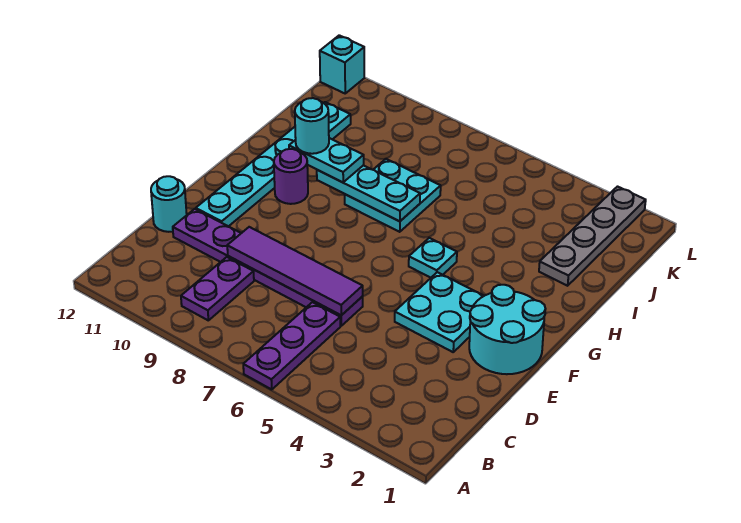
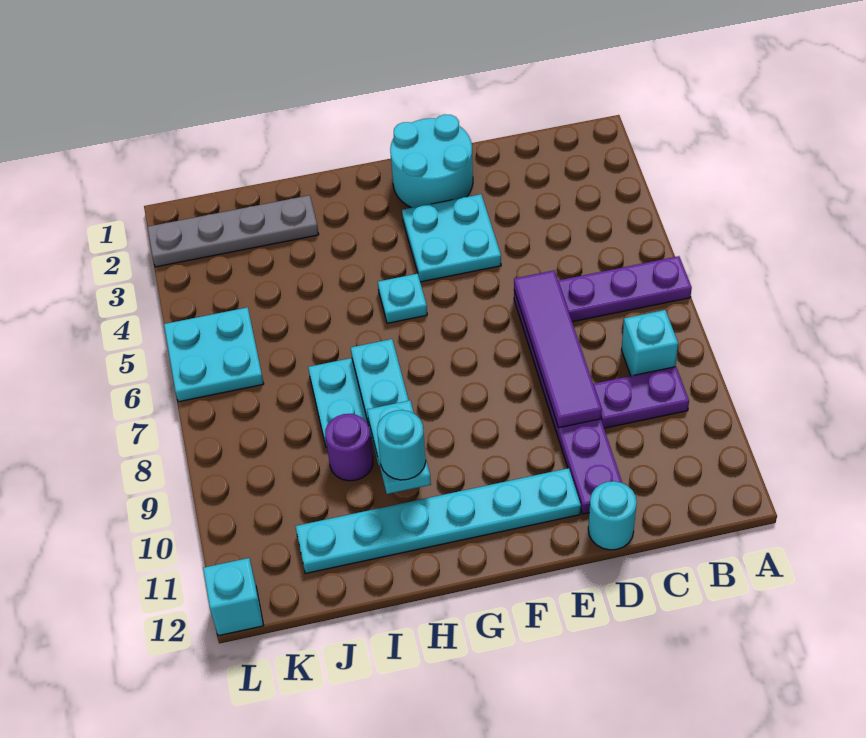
none -> cyan brick B8 level 1
purple round brick G10 level 1 -> purple round brick I9 level 1
none -> cyan plate K5:L6 level 1

